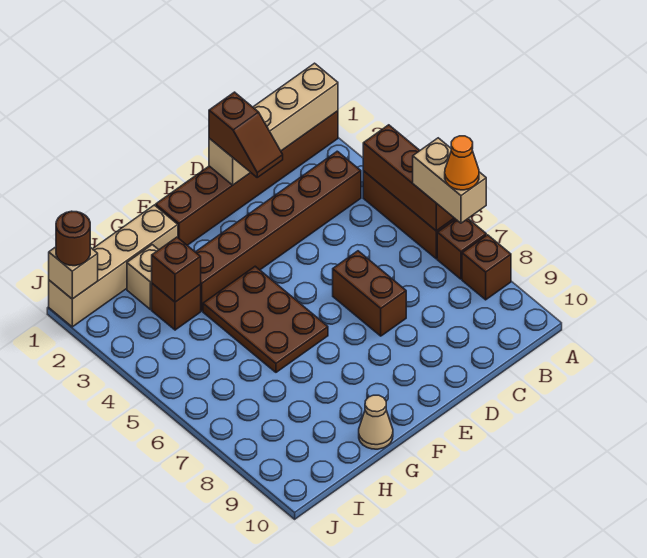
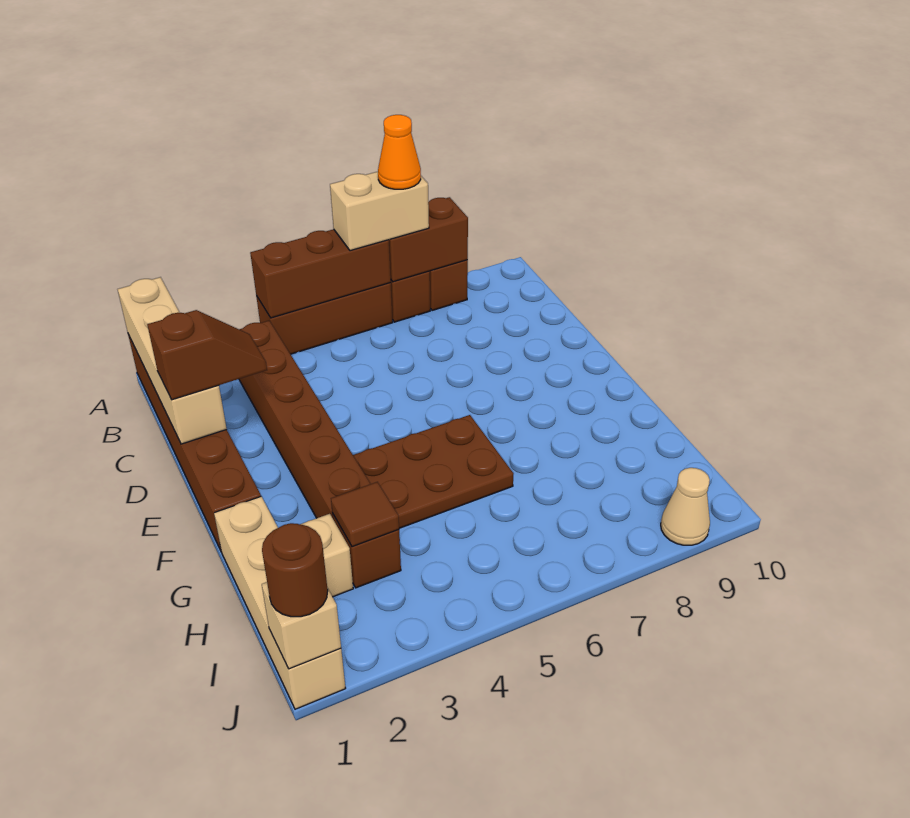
brown brick D6:D7 level 1 -> brown brick A7:A8 level 2
tan cone G10 level 1 -> tan cone J9 level 1
brown brick H3 level 2 -> brown tile H3 level 2

